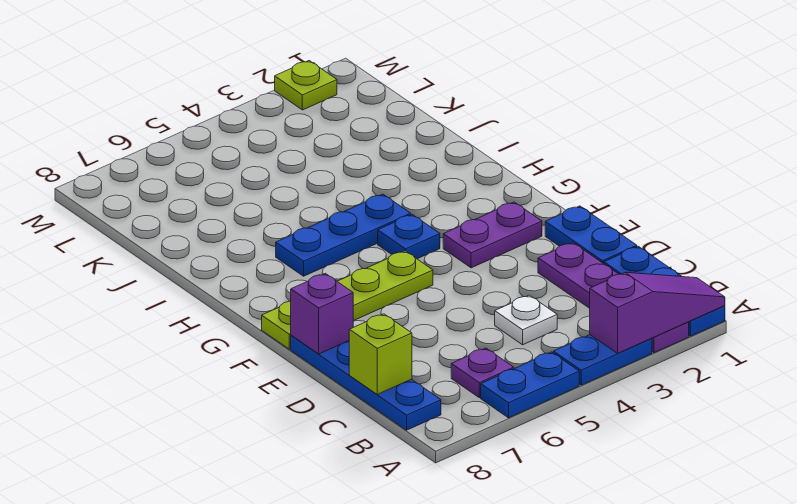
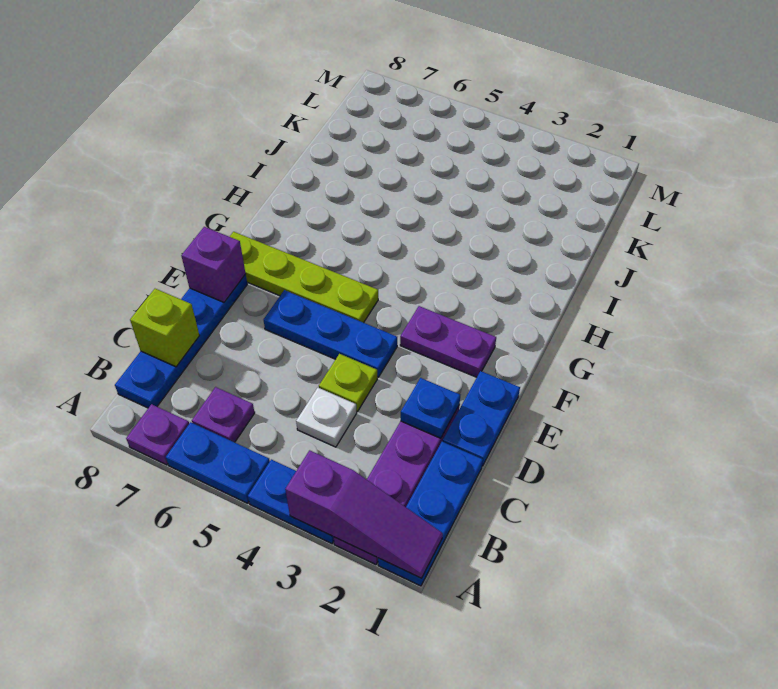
none -> purple plate A7 level 1
blue plate G4 level 1 -> blue plate D2 level 2
blue plate H4:H6 level 1 -> blue plate E4:E6 level 1
lime plate M2 level 1 -> lime plate D4 level 1

